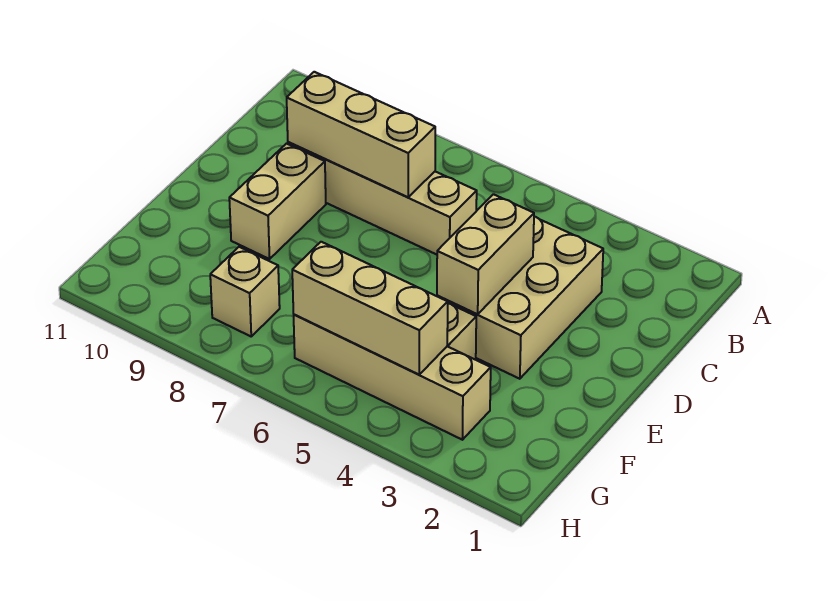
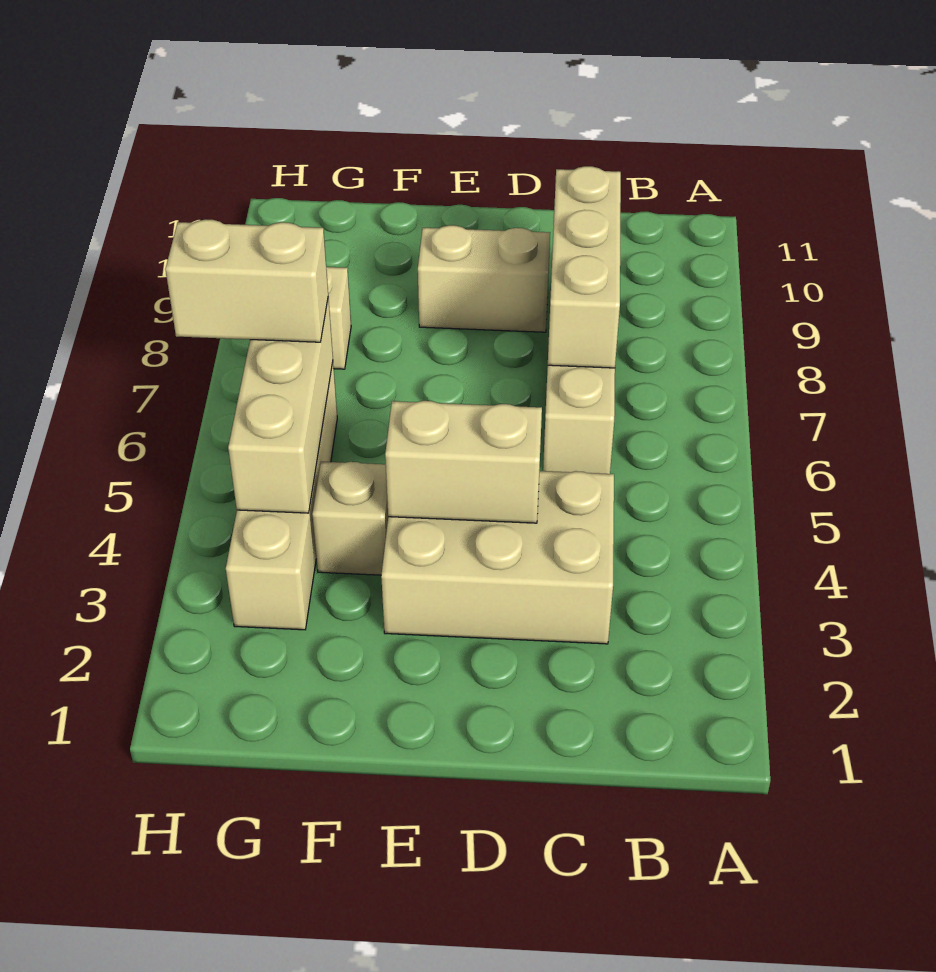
none -> tan brick G6:H6 level 3

